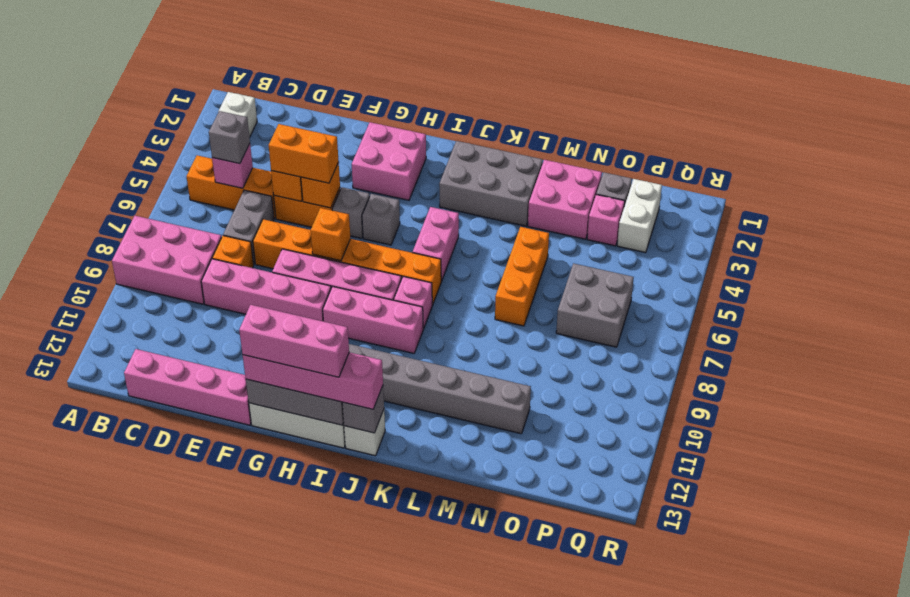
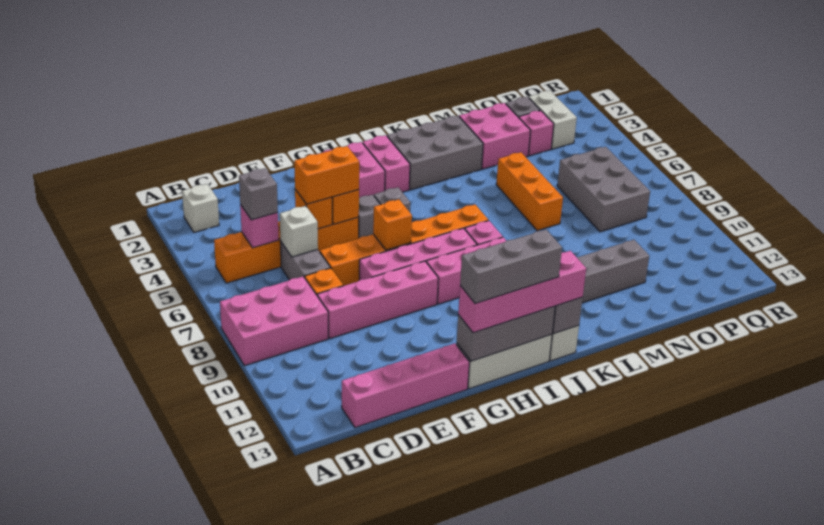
none -> white brick D6 level 2
pink brick G13:I13 level 4 -> grey brick G13:I13 level 4
pink brick J5:J6 level 1 -> pink brick I2:I3 level 1
grey brick O6:P7 level 1 -> grey brick O6:P8 level 1

